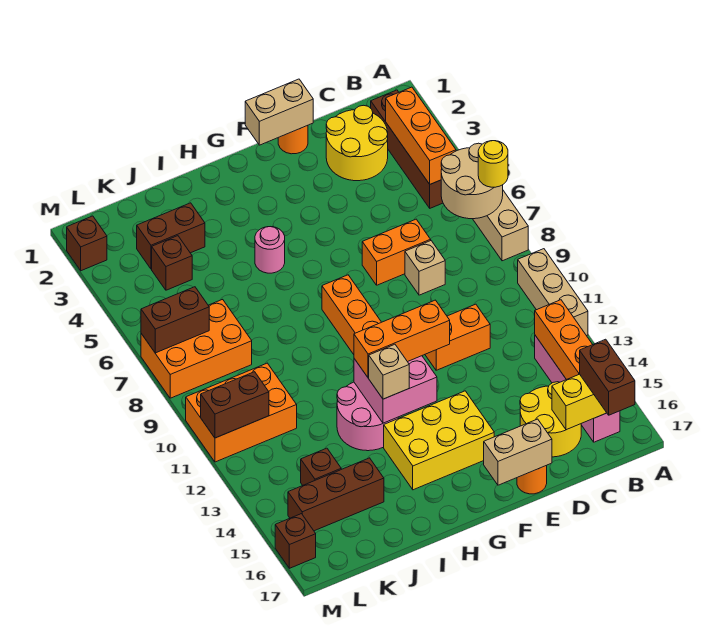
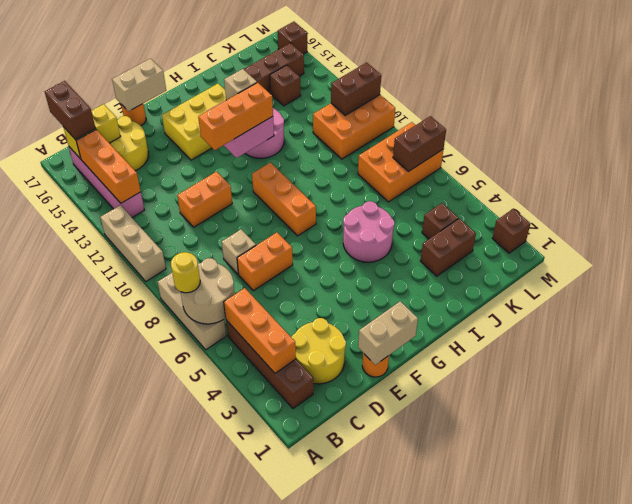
pink round brick H5 level 1 -> pink round brick H5:I6 level 1

